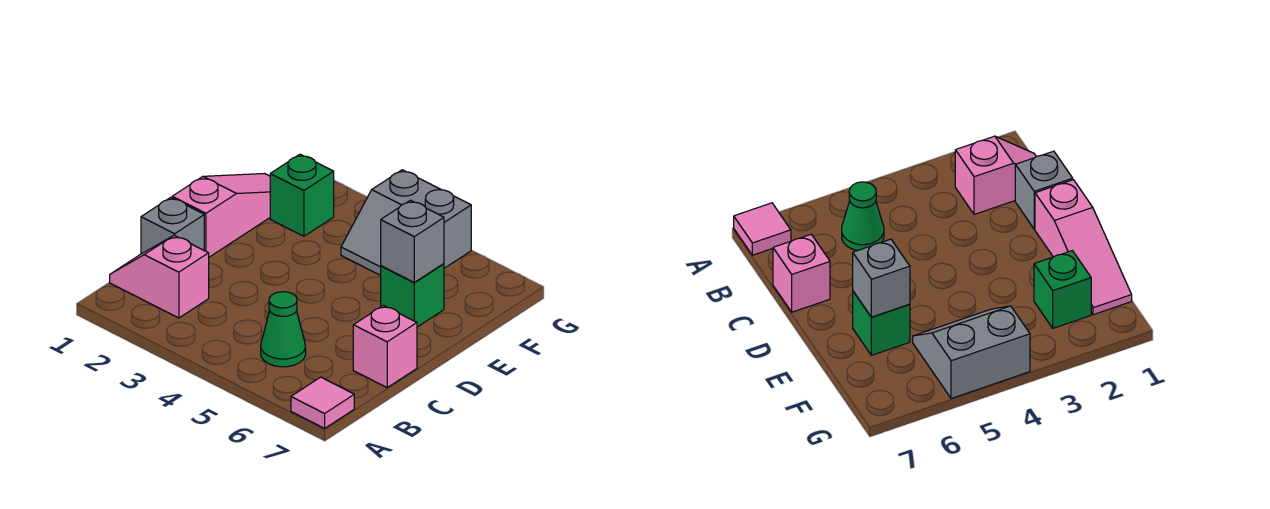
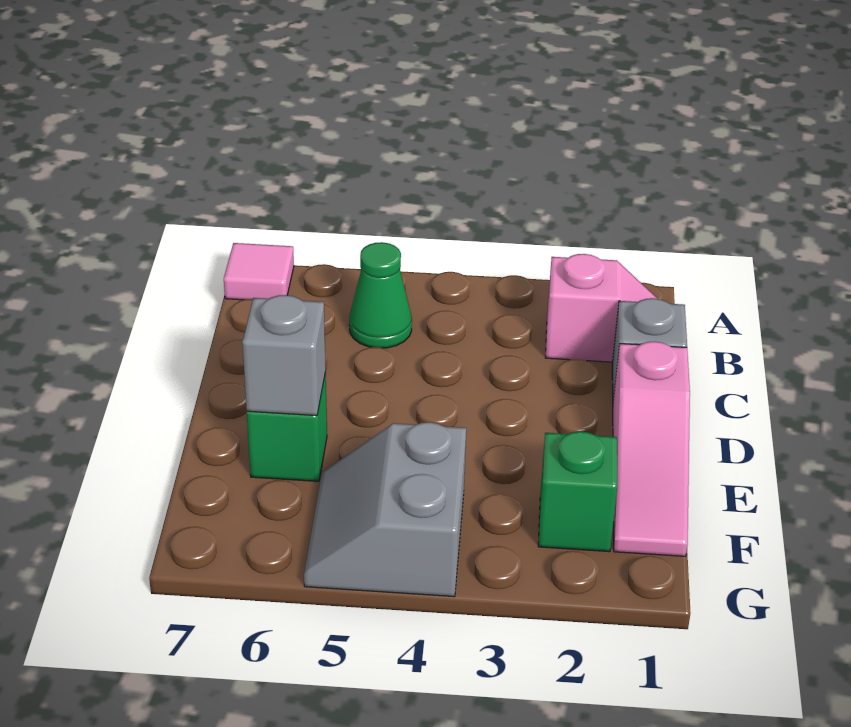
pink brick C7 level 1 -> none
grey slope F4:G5 level 1 top G -> grey slope F4:G5 level 1 top 4

